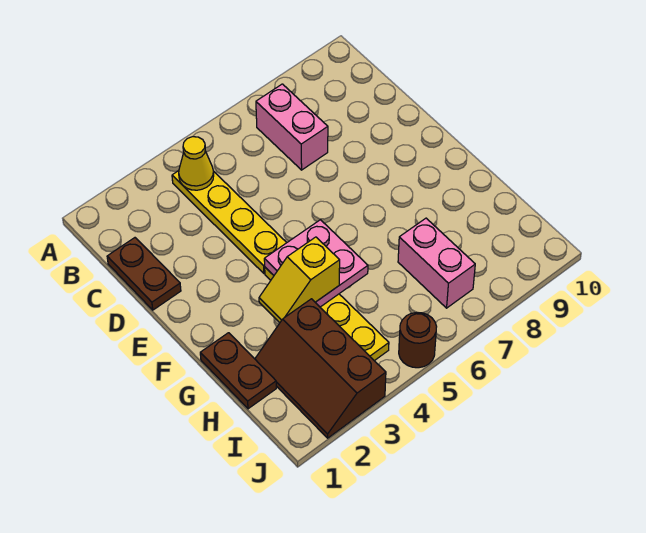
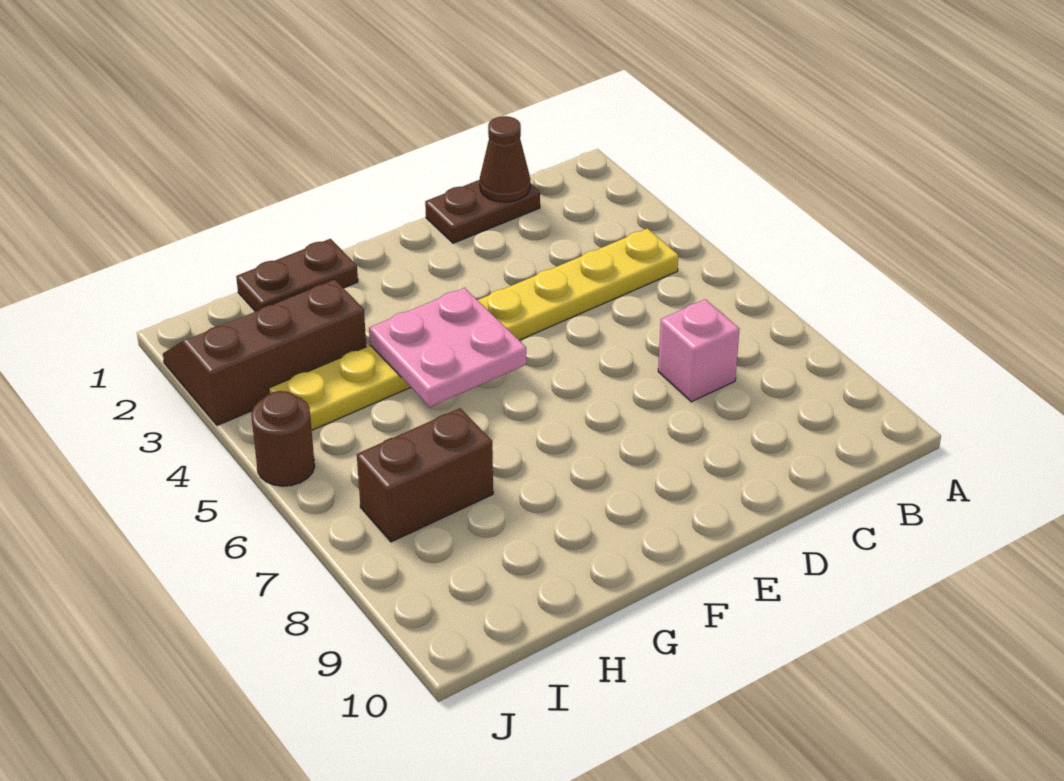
yellow cone B4 level 2 -> none
pink brick B7:C7 level 1 -> pink brick C7 level 1
none -> brown cone C1 level 2
yellow slope G3:G4 level 3 top 4 -> none
pink brick H7:I7 level 1 -> brown brick H7:I7 level 1

